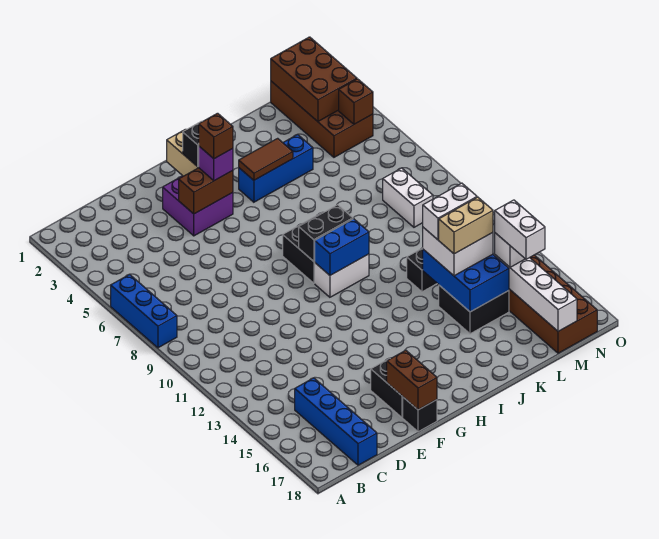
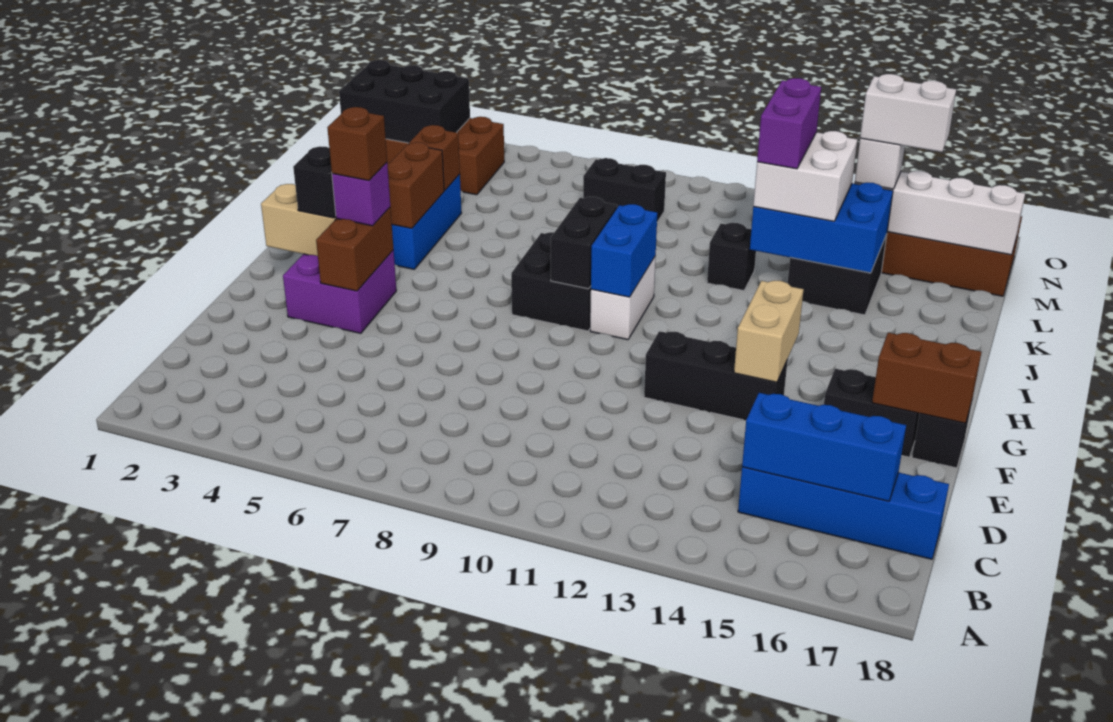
blue brick A6:A8 level 1 -> blue brick C15:C17 level 2
none -> black brick F12:F14 level 1
brown tile I4:J4 level 2 -> brown brick I4:J4 level 2
white brick K13:L13 level 4 -> purple brick K13:L13 level 4
tan brick K14:L14 level 4 -> tan brick F14:G14 level 2
brown brick M1:N3 level 2 -> black brick M1:N3 level 2
white brick M8:M9 level 1 -> black brick M8:M9 level 1
brown brick N4 level 2 -> brown brick K4 level 2

